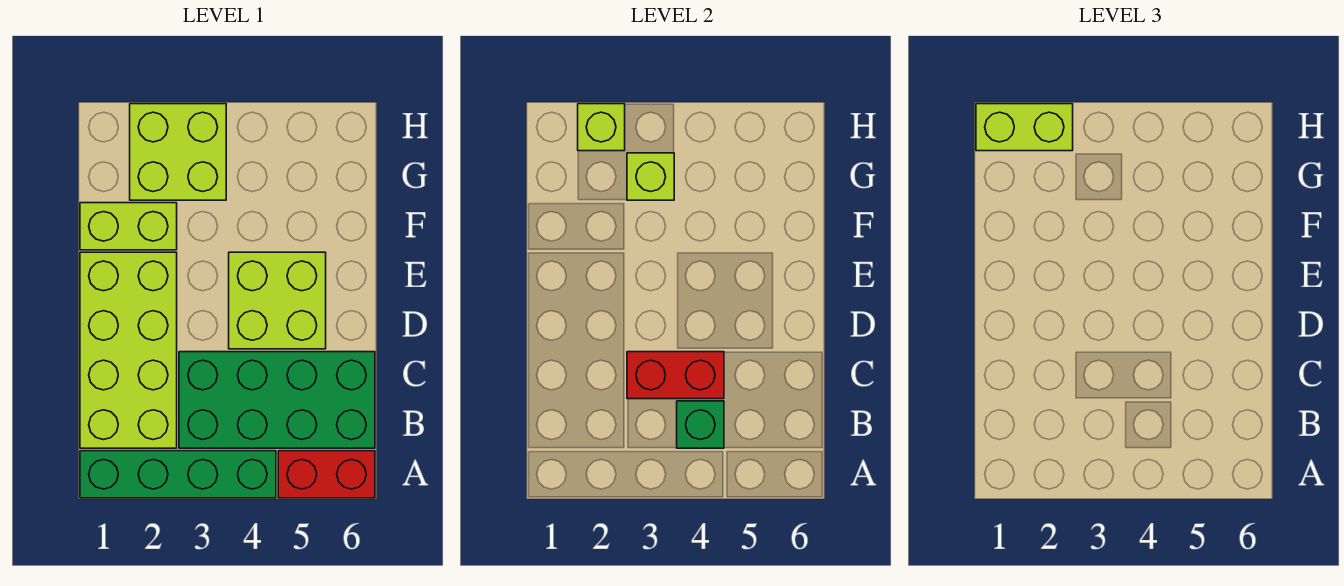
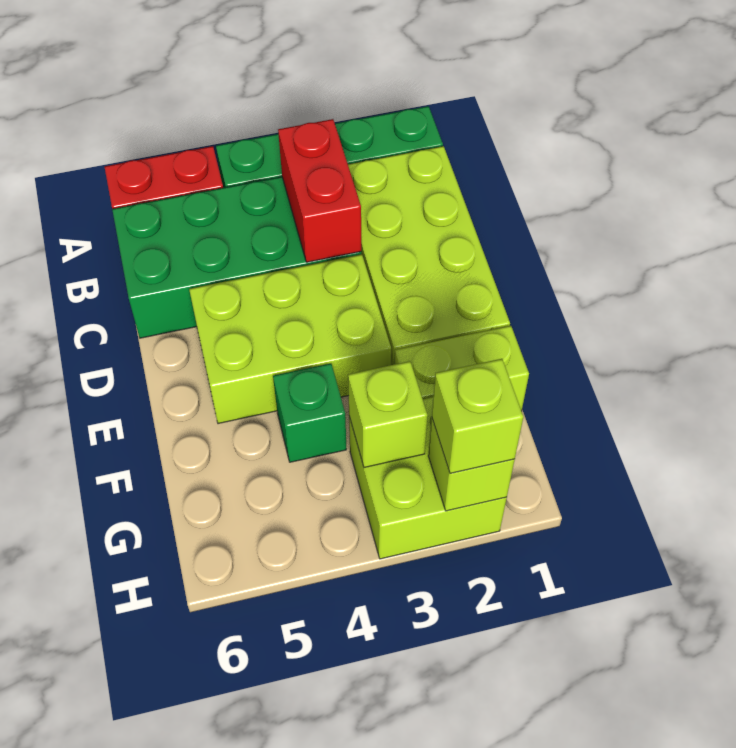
green brick B4 level 2 -> green brick F4 level 1
red brick C3:C4 level 2 -> red brick B3:C3 level 2
lime brick D4:E5 level 1 -> lime brick D3:E5 level 1
lime brick H1:H2 level 3 -> lime brick H2 level 3

